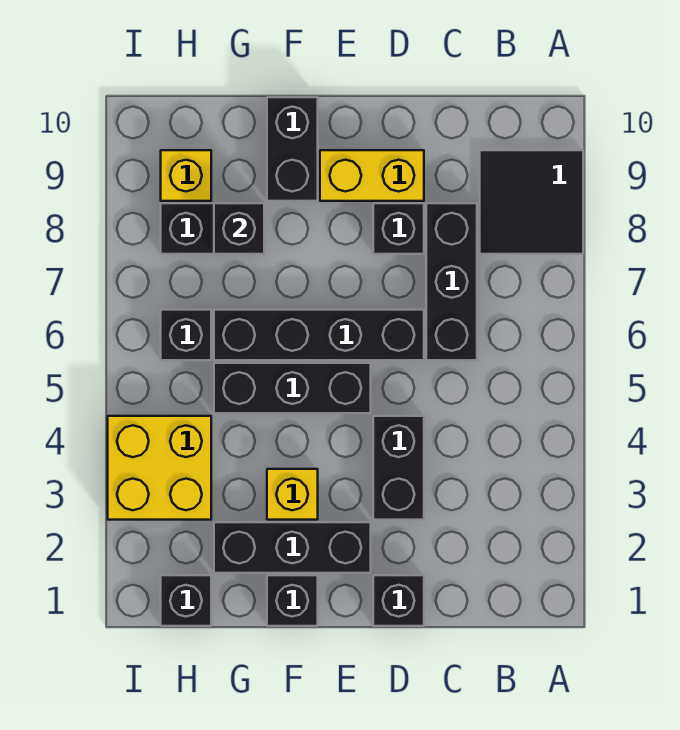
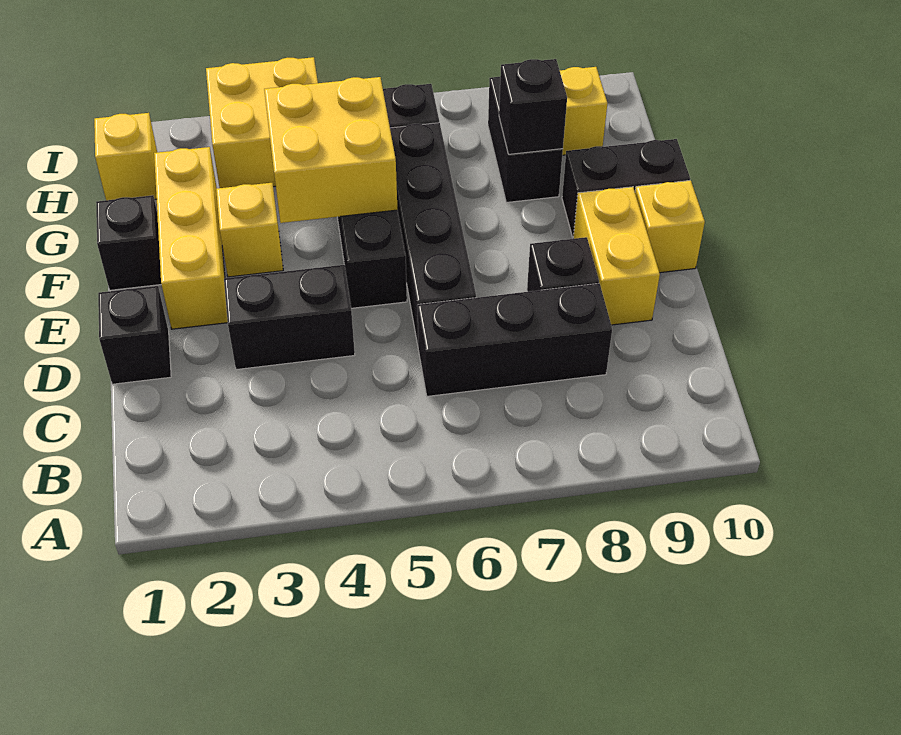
black tile A8:B9 level 1 -> none
black brick E2:G2 level 1 -> yellow brick E2:G2 level 1
none -> yellow brick E10 level 1
none -> yellow brick F4:G5 level 2
black brick H1 level 1 -> yellow brick H1 level 1

